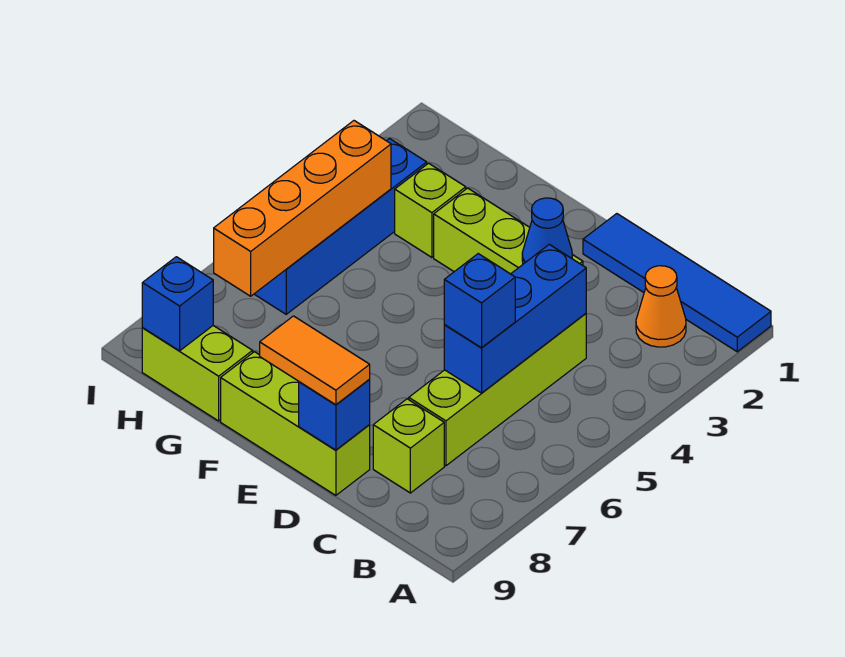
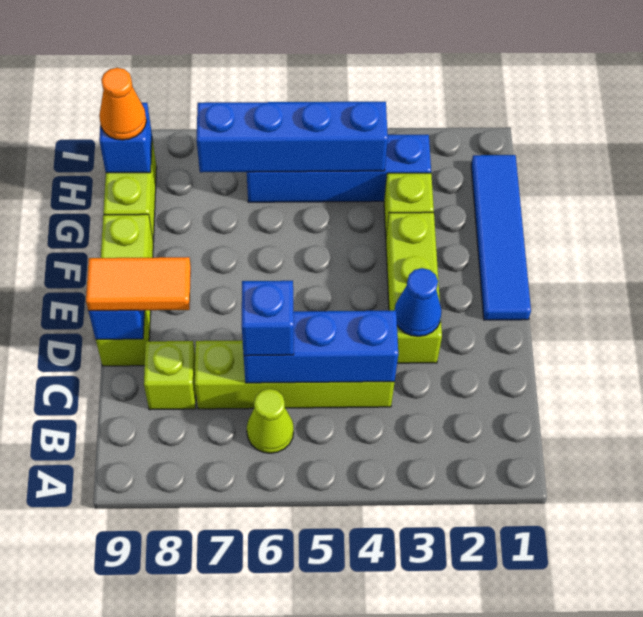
blue tile A1:D1 level 1 -> blue tile E1:H1 level 1
orange cone B2 level 1 -> orange cone H9 level 3
none -> lime cone B6 level 1
orange tile D9:E9 level 3 -> orange tile D8:D9 level 3
orange brick H4:H7 level 2 -> blue brick H4:H7 level 2

